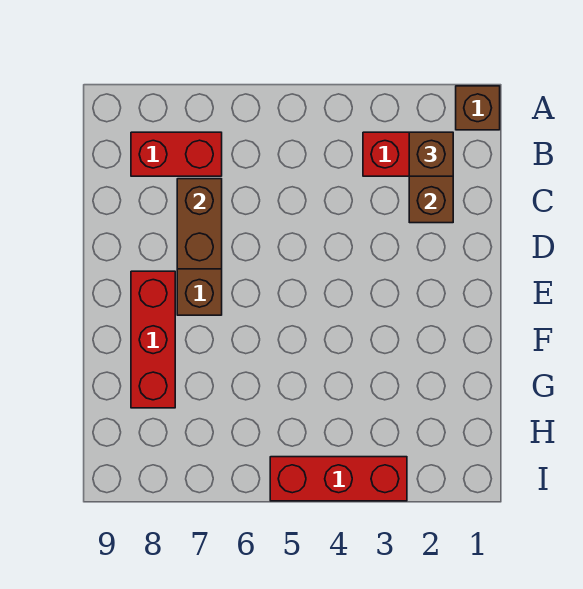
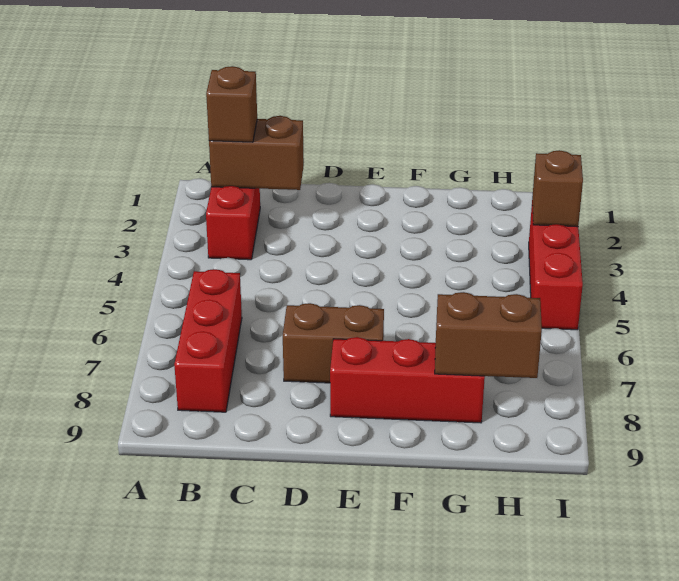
brown brick A1 level 1 -> brown brick I3 level 2
red brick B7:B8 level 1 -> red brick B6:B8 level 1
brown brick C7:D7 level 2 -> brown brick G8:H8 level 2

